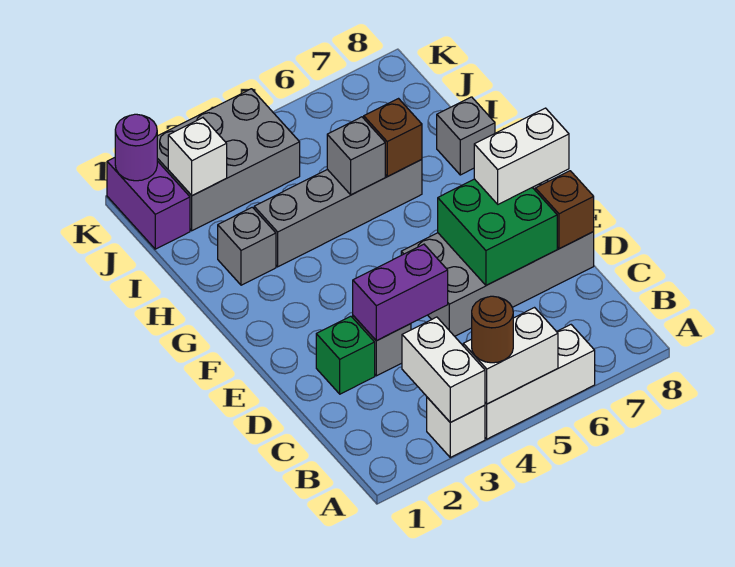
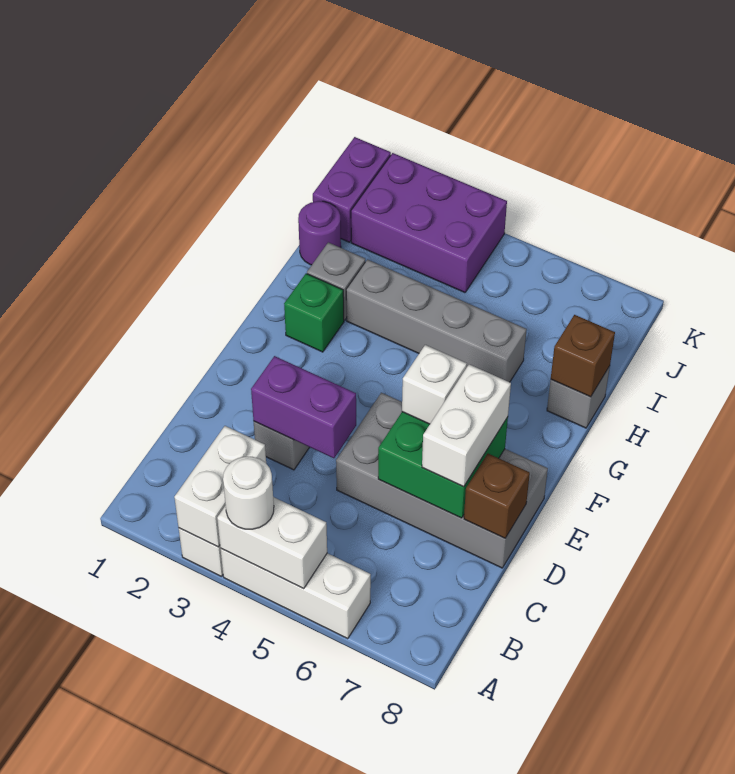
brown round brick A4 level 3 -> white round brick A4 level 3
green brick D2 level 1 -> green brick G2 level 1
white brick E7:E8 level 3 -> white brick D7:E7 level 3
grey brick H5 level 2 -> none
brown brick H6 level 2 -> brown brick H8 level 2
grey brick J2:K4 level 1 -> purple brick J2:K4 level 1
white brick J2 level 2 -> white brick E6 level 3
purple round brick K1 level 2 -> purple round brick I1 level 1

